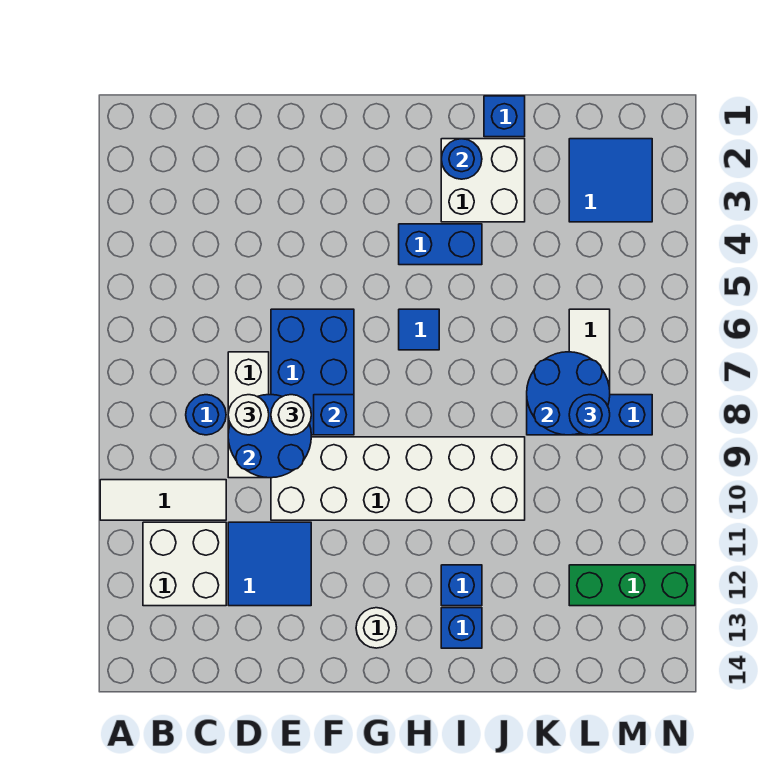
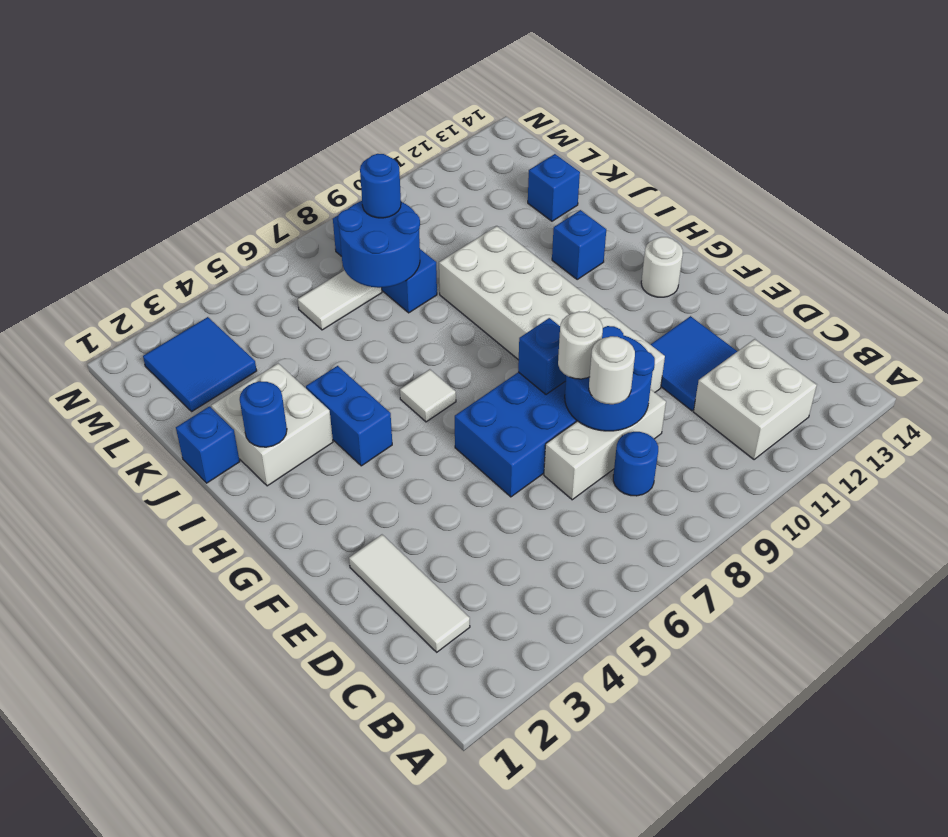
white tile A10:C10 level 1 -> white tile C2:E2 level 1
blue tile H6 level 1 -> white tile H6 level 1
blue brick I13 level 1 -> blue brick K13 level 1
green brick L12:N12 level 1 -> none

